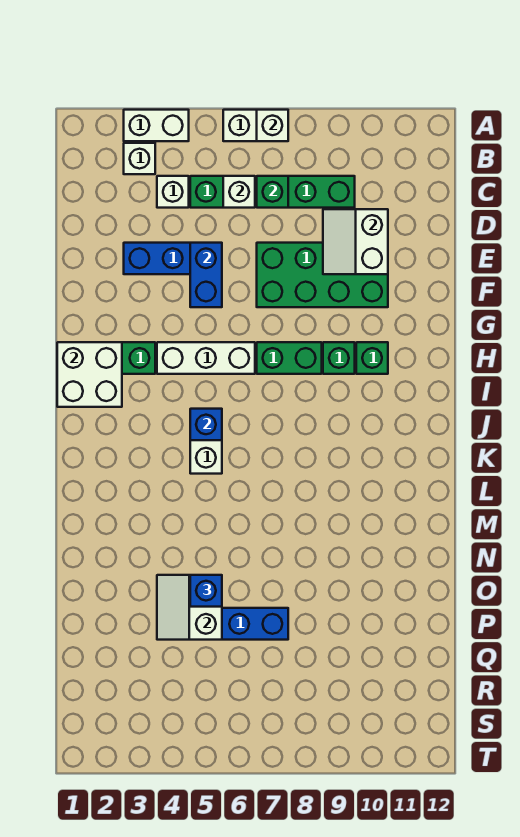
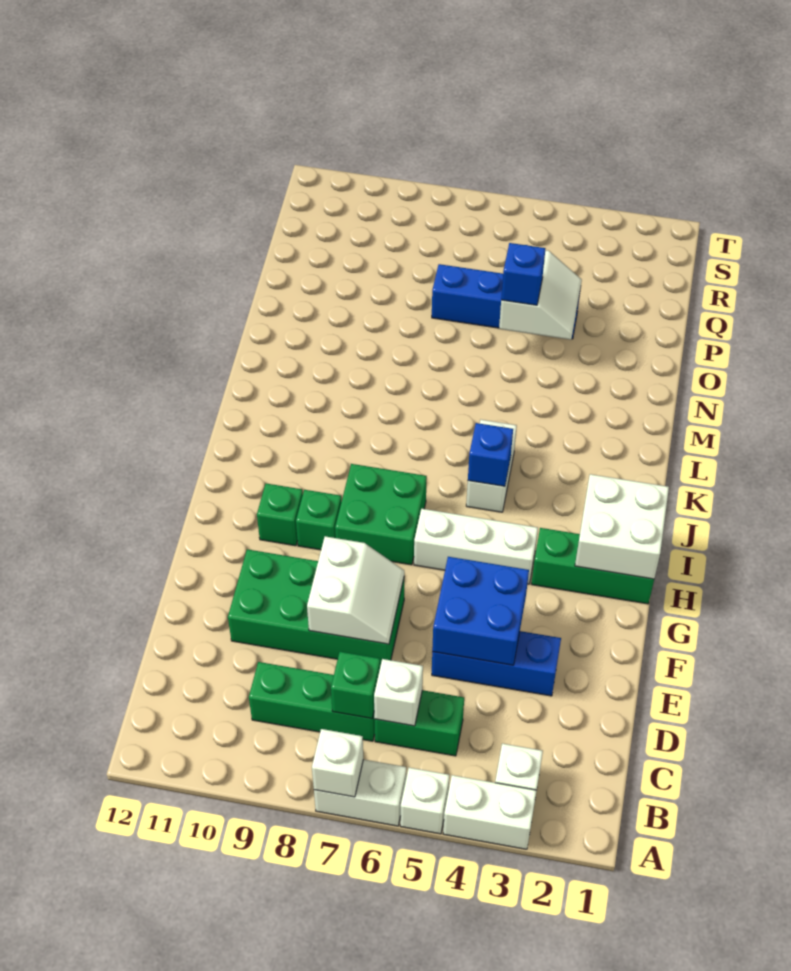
white brick C4 level 1 -> white brick A5 level 1
white slope D9:E10 level 2 top 10 -> white slope E7:F8 level 2 top 8
blue brick E5:F5 level 2 -> blue brick E4:F5 level 2
green brick H7:H8 level 1 -> green brick H7:I8 level 1

